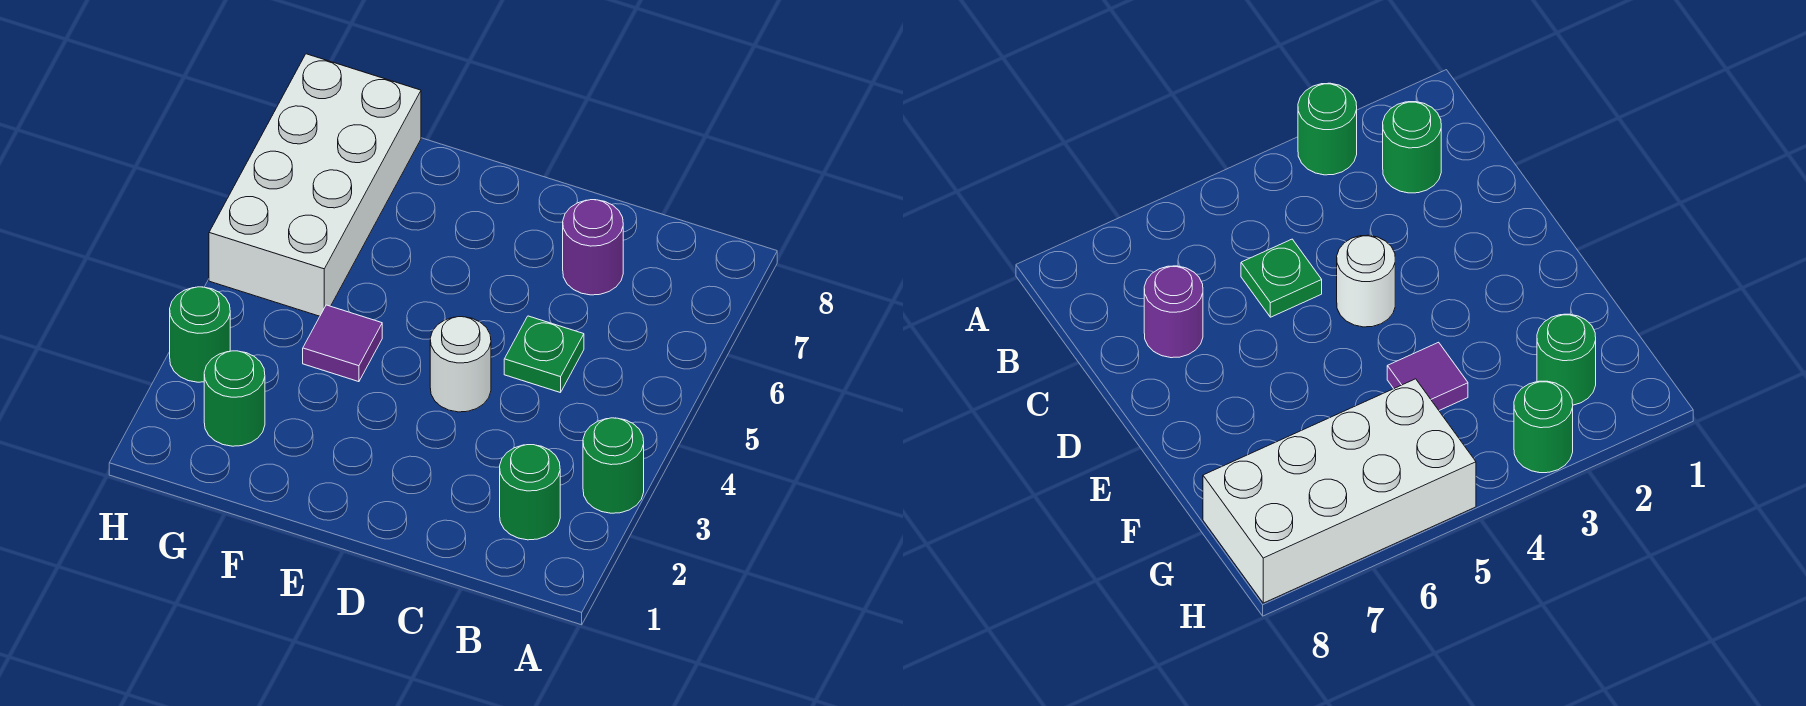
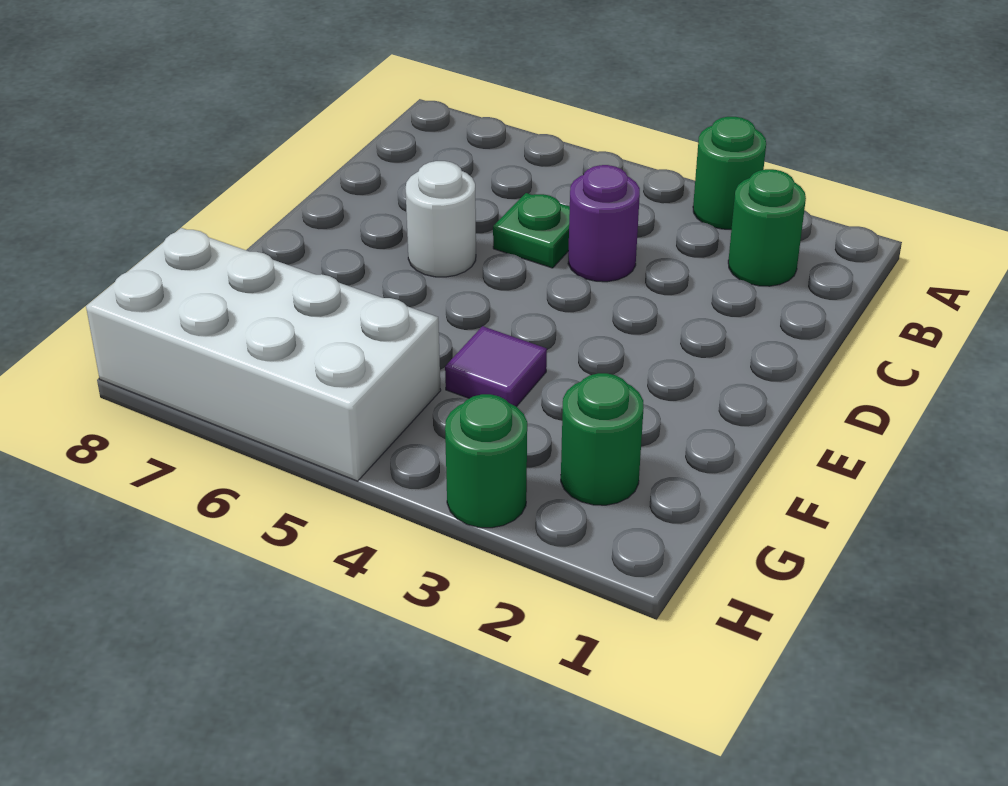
purple round brick C7 level 1 -> purple round brick C4 level 1
white round brick D4 level 1 -> white round brick D6 level 1

